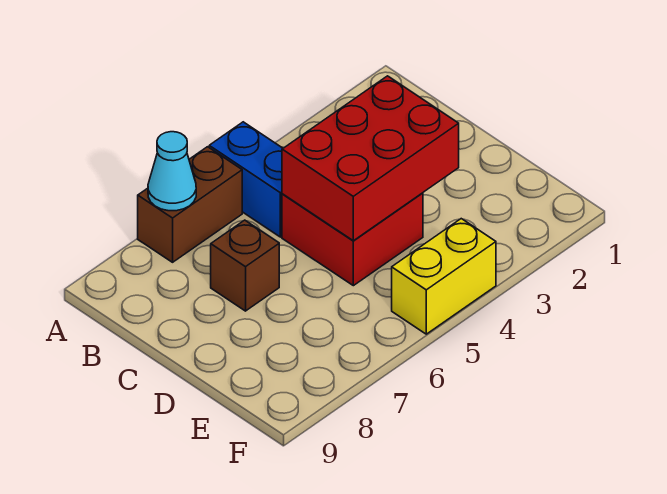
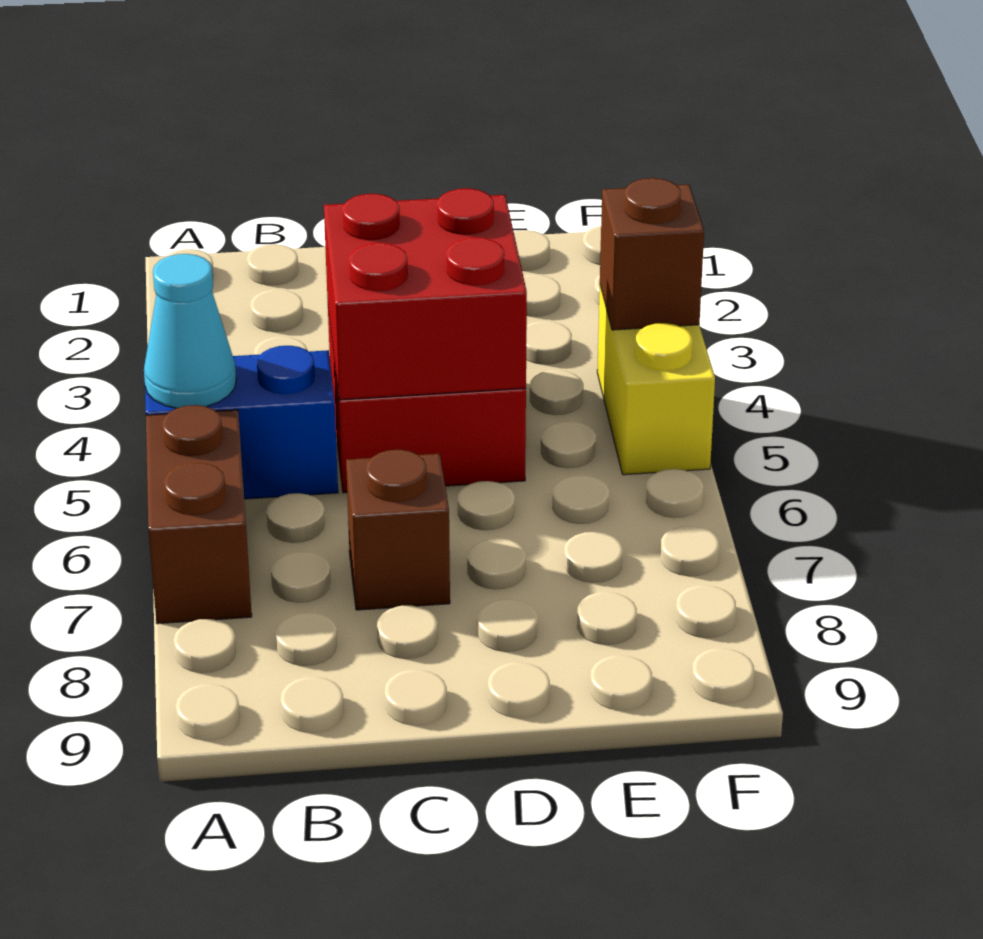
cyan cone A7 level 2 -> cyan cone A5 level 2
red brick C3:D5 level 2 -> red brick C4:D5 level 2
none -> brown brick F4 level 2

